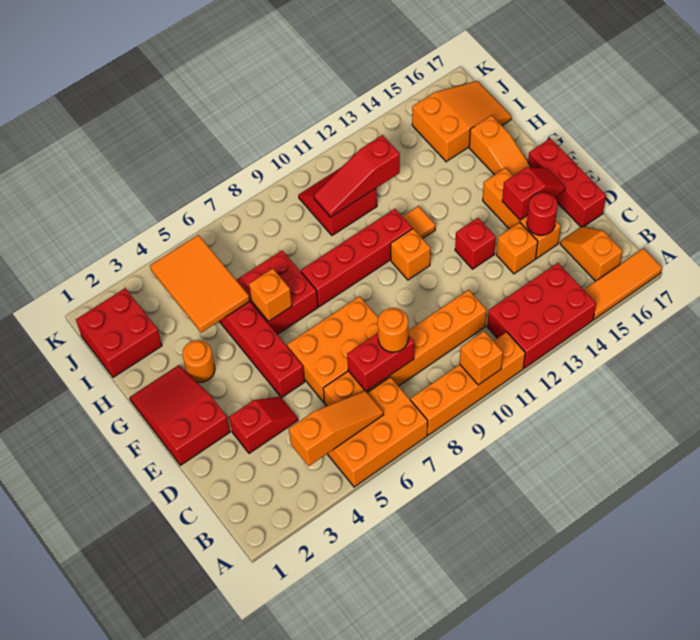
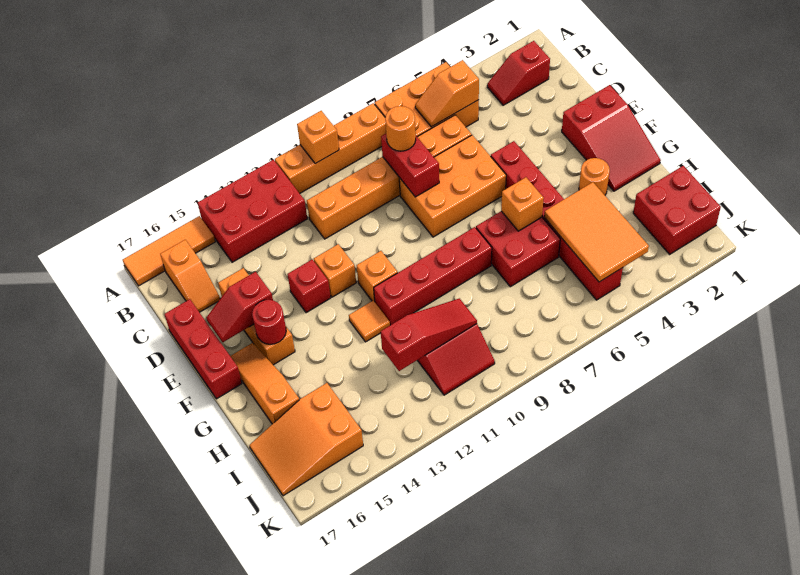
orange slope B4:B6 level 2 top 4 -> orange slope B5:B6 level 2 top 5
red brick C7:C8 level 2 -> red brick C8:D8 level 2
red slope D3:D4 level 1 top 3 -> red slope B2:B3 level 1 top 2
orange brick D14 level 1 -> orange brick E12 level 1
red round brick D15 level 2 -> red round brick F15 level 2

